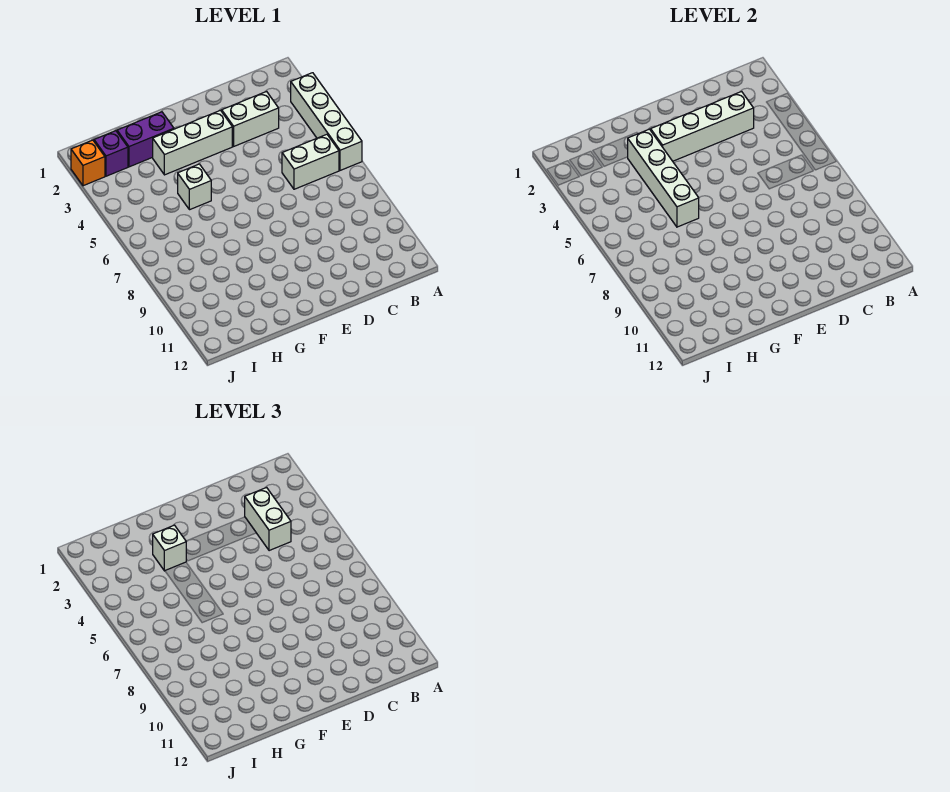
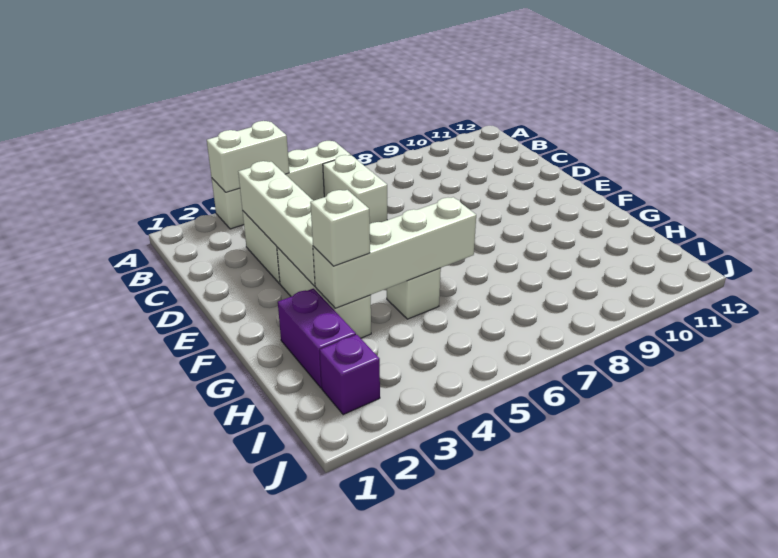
white brick C3:C4 level 3 -> white brick A3:A4 level 2
orange brick J2 level 1 -> none

